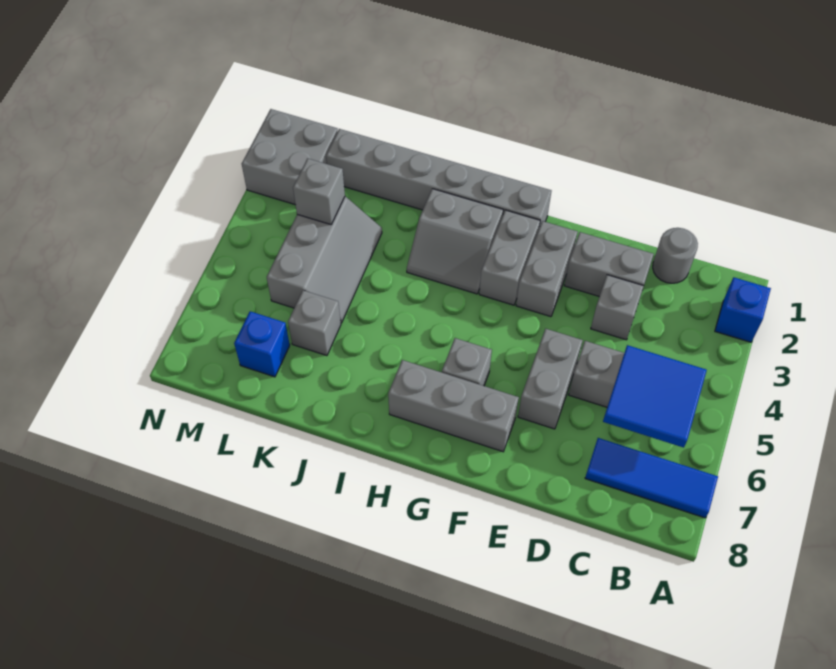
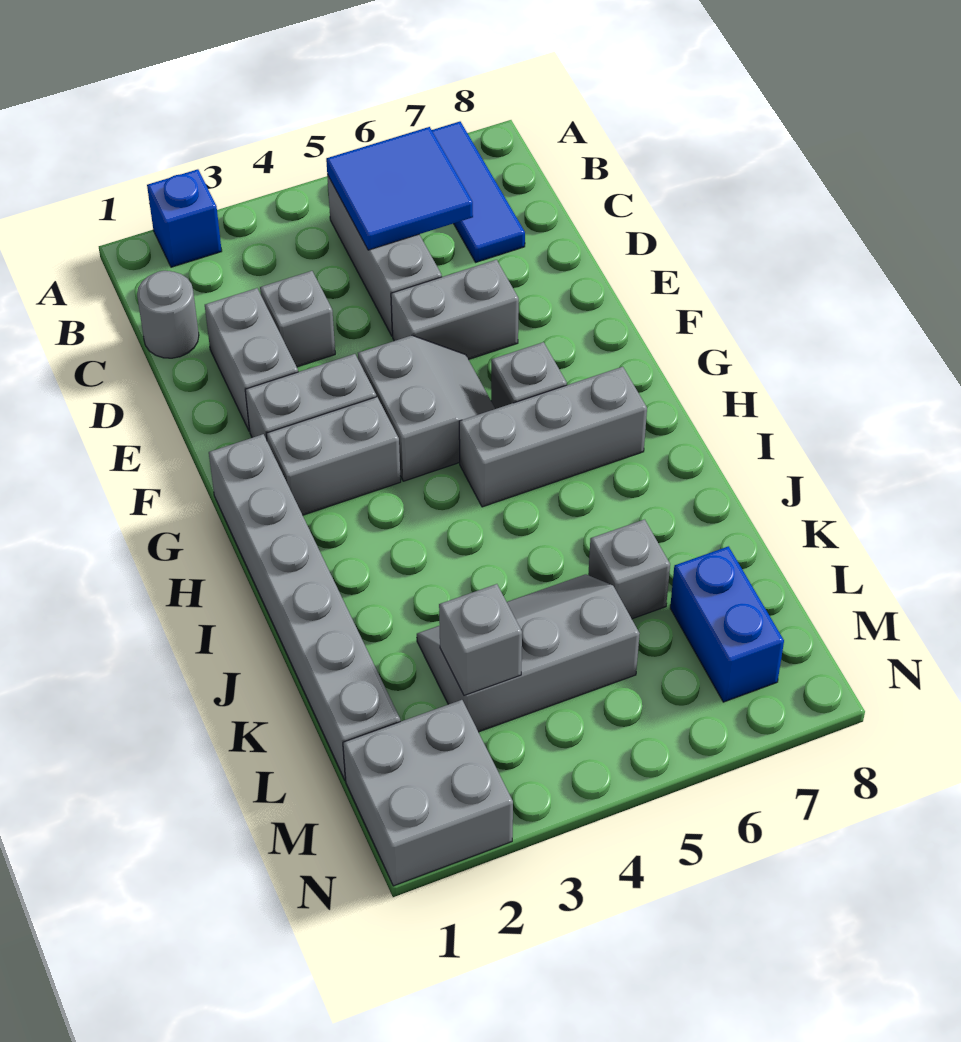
grey brick F7:H7 level 1 -> grey brick H5:H7 level 1
grey slope H2:I3 level 1 top 2 -> grey slope F4:G5 level 1 top 4
blue brick L7 level 1 -> blue brick L7:M7 level 1

